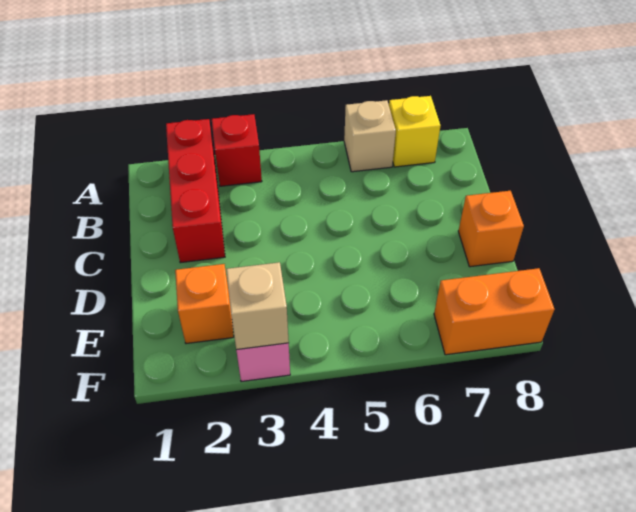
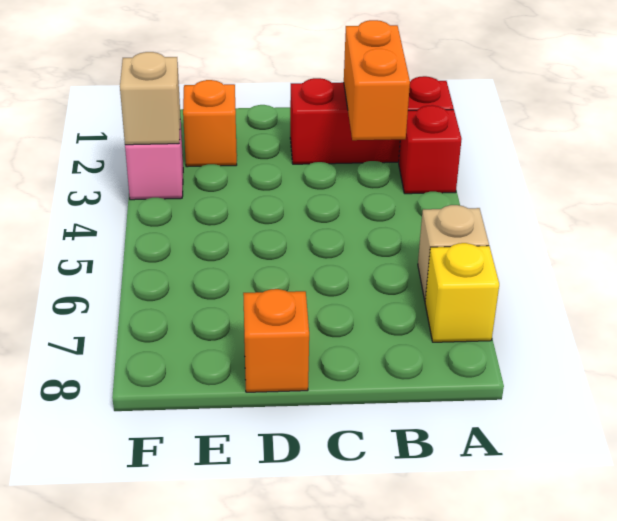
orange brick F7:F8 level 1 -> orange brick B2:B3 level 2

